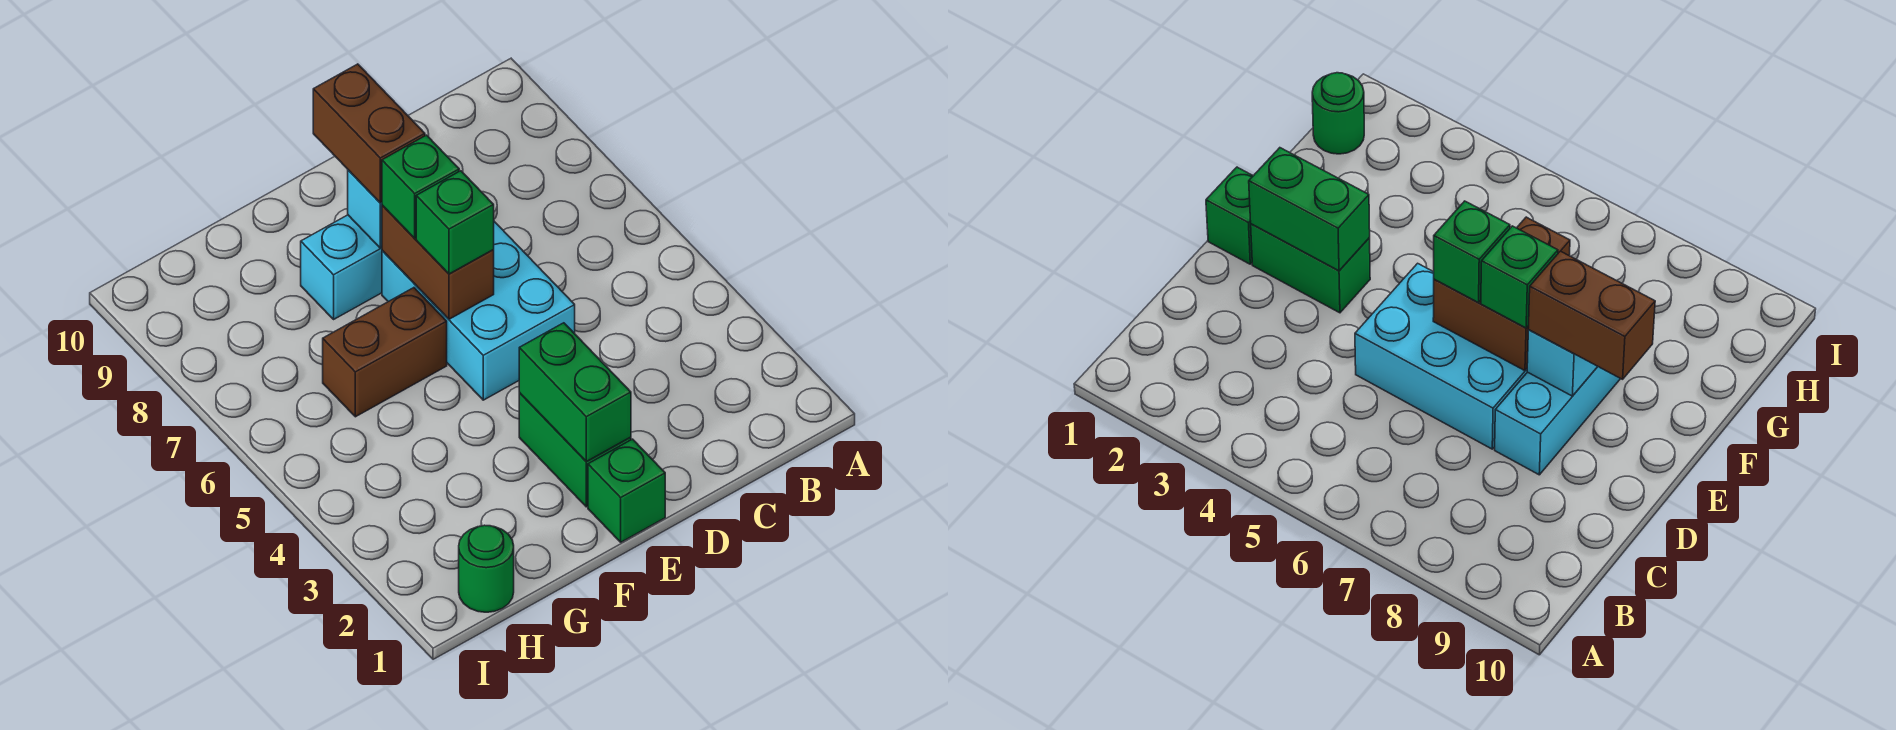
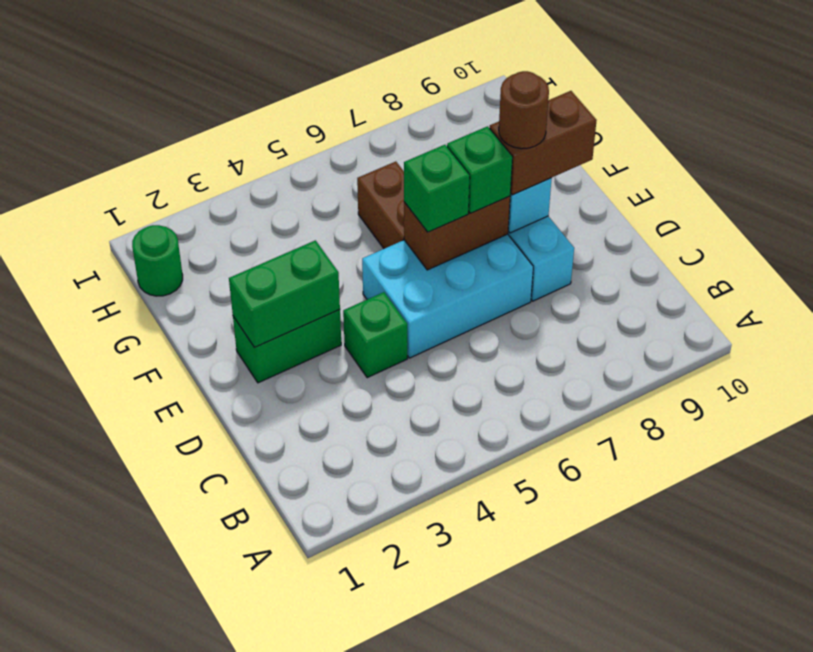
green brick E1 level 1 -> green brick D4 level 1
none -> brown round brick E8 level 4

